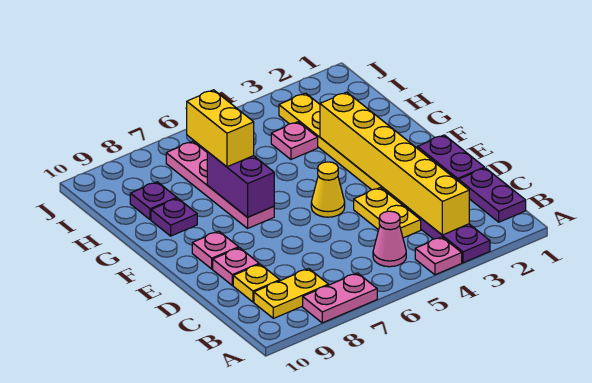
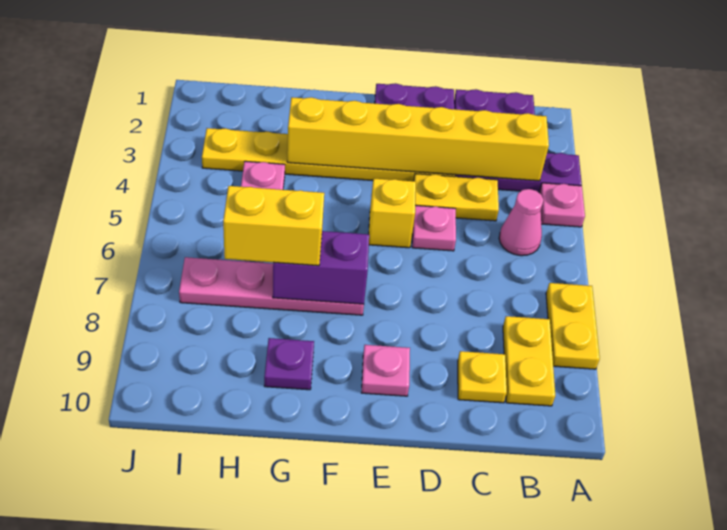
pink plate A7:A8 level 1 -> yellow plate A7:A8 level 1
pink plate D9 level 1 -> pink plate D5 level 1
yellow cone E5 level 1 -> yellow brick E5 level 1
purple plate H9 level 1 -> none

